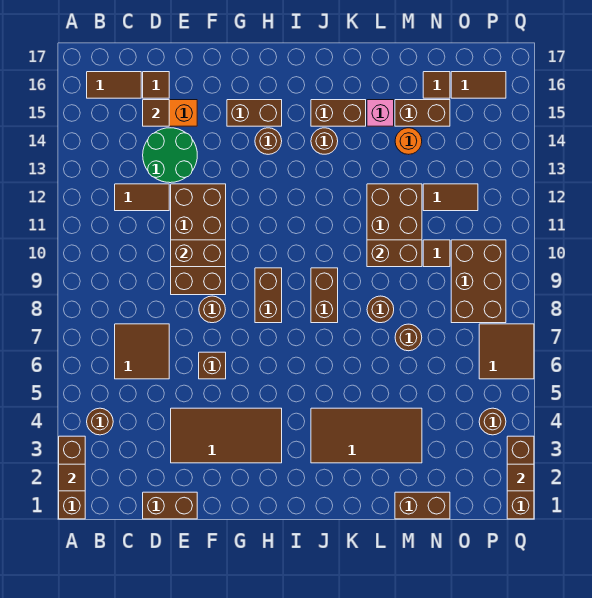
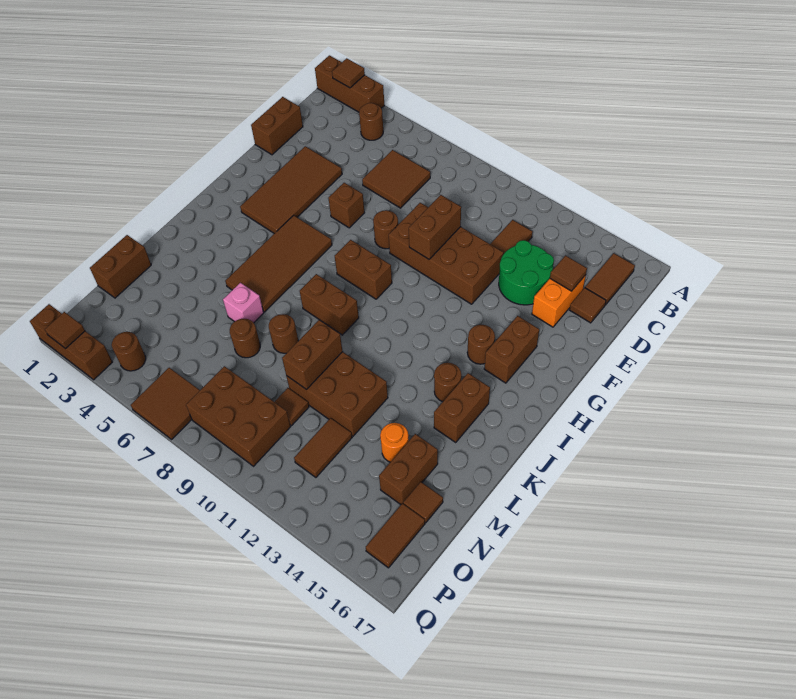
brown tile J3:M4 level 1 -> brown tile H5:K6 level 1
pink brick L15 level 1 -> pink brick L6 level 1

